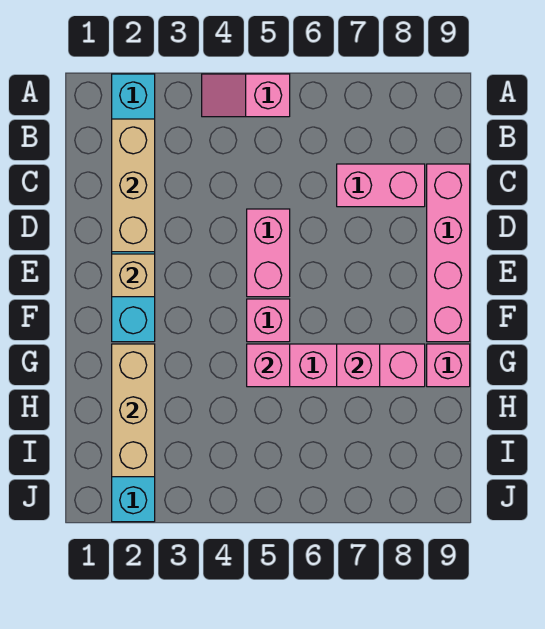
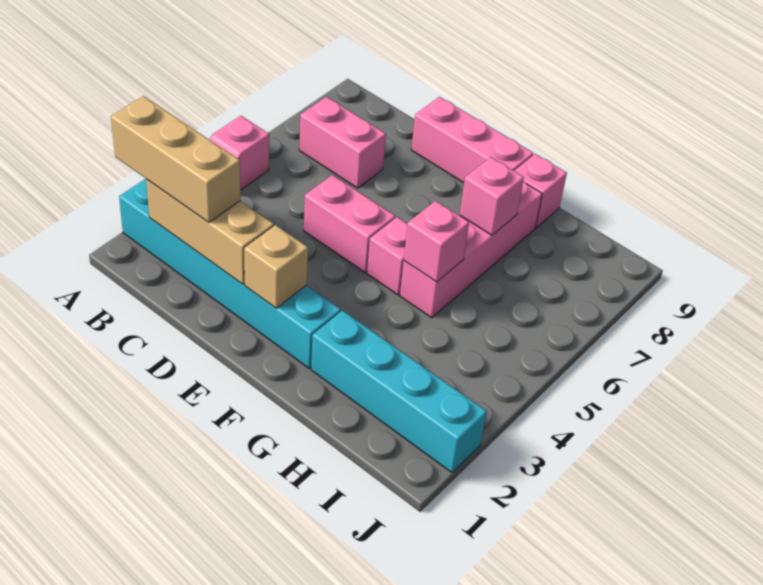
pink brick C7:C8 level 1 -> pink brick B7:C7 level 1
pink brick C9:F9 level 1 -> pink brick D9:F9 level 1
tan brick G2:I2 level 2 -> tan brick A2:C2 level 3

